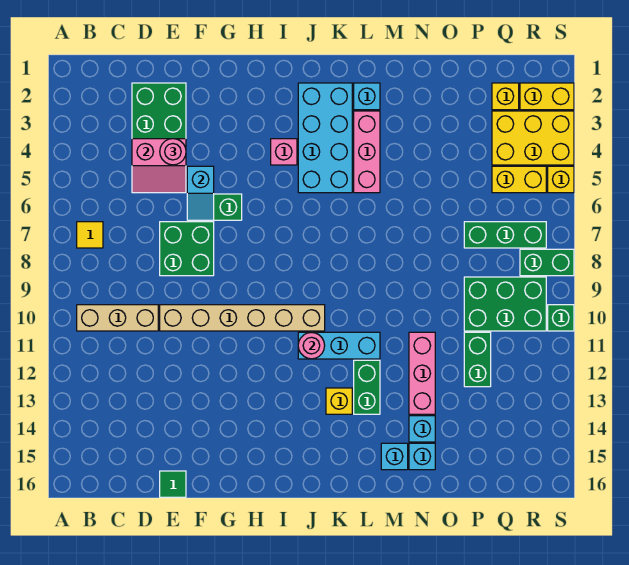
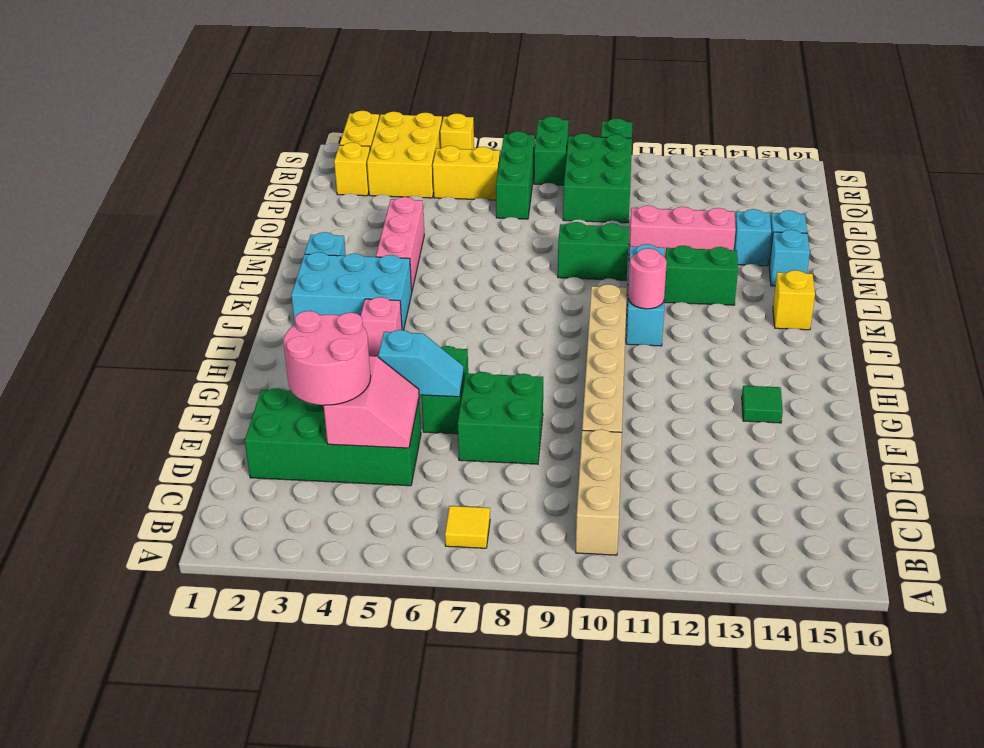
pink round brick E4 level 3 -> pink round brick D3:E4 level 3
green tile E16 level 1 -> green tile G14 level 1
cyan brick J2:K5 level 1 -> cyan brick J2:K4 level 1
yellow brick K13 level 1 -> yellow brick K15 level 1
pink brick L3:L5 level 1 -> pink brick L4:N4 level 1
green brick P11:P12 level 1 -> green brick M9:M10 level 1
yellow brick Q5:R5 level 1 -> yellow brick Q5:Q6 level 1

